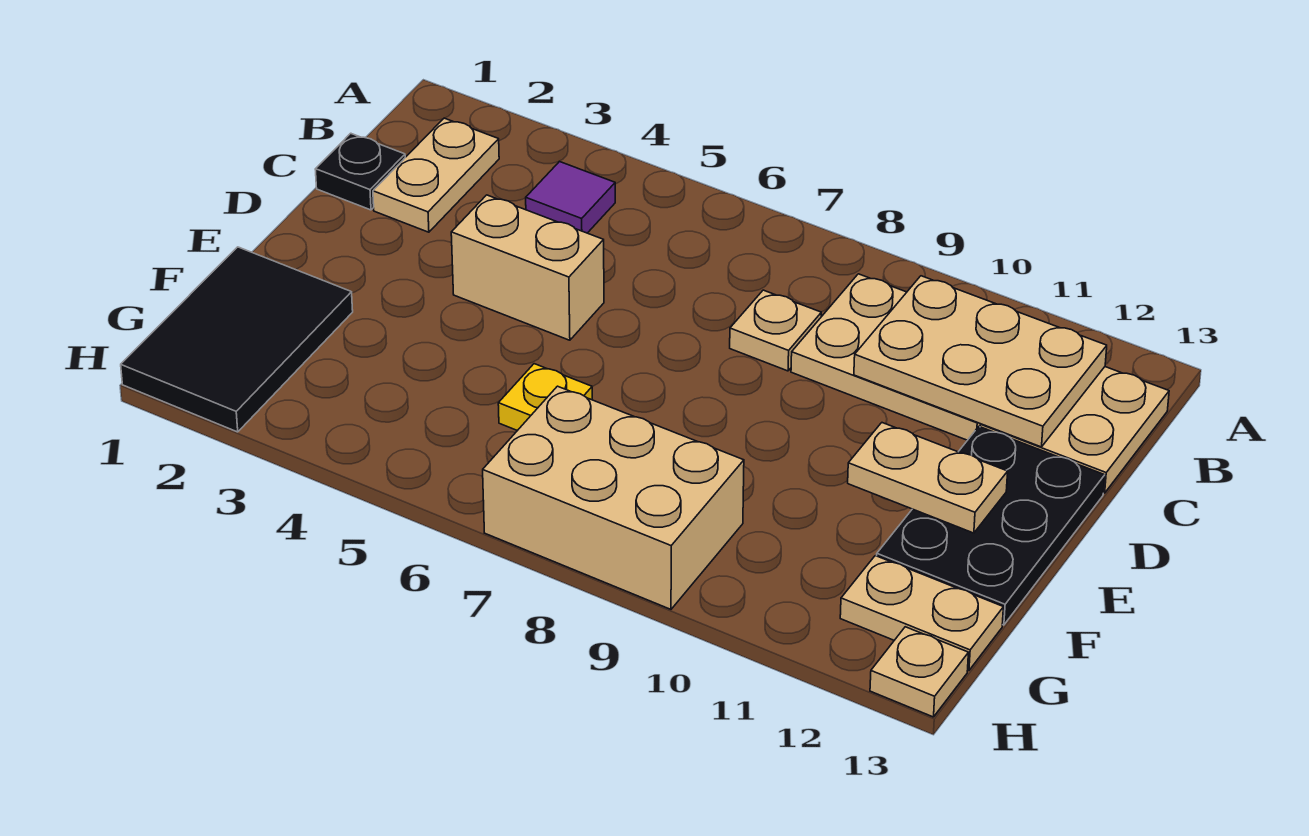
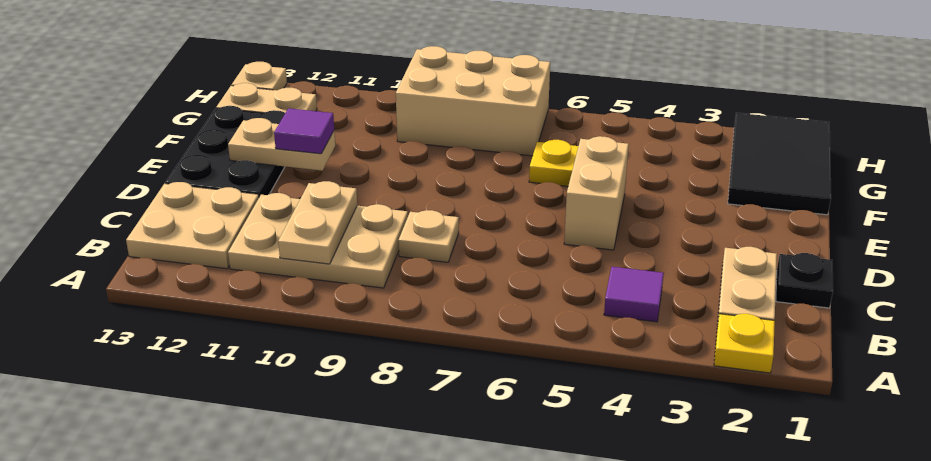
none -> yellow plate A2 level 1
tan plate B10:C12 level 2 -> tan plate B10:C10 level 2
tan brick D4:D5 level 1 -> tan brick D5:E5 level 1
none -> purple tile E11 level 3

